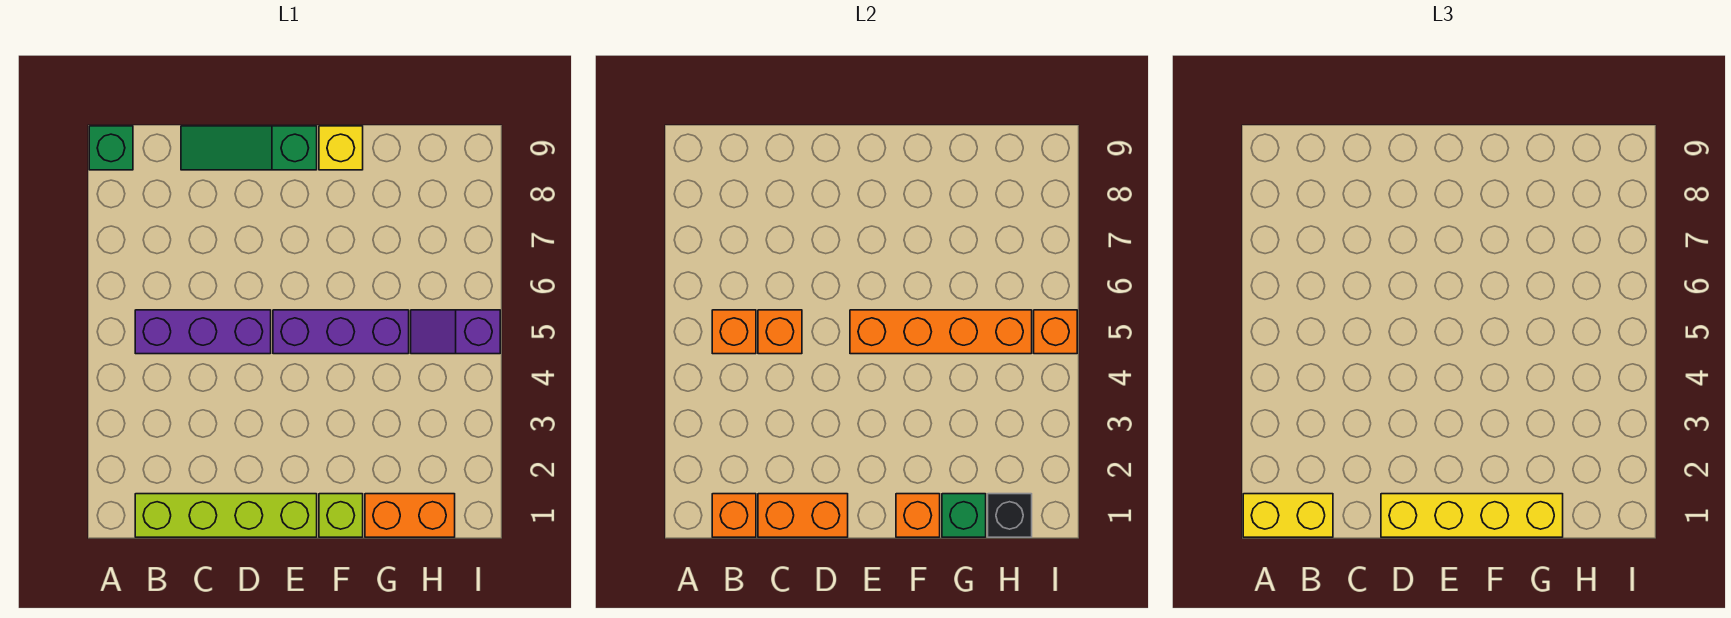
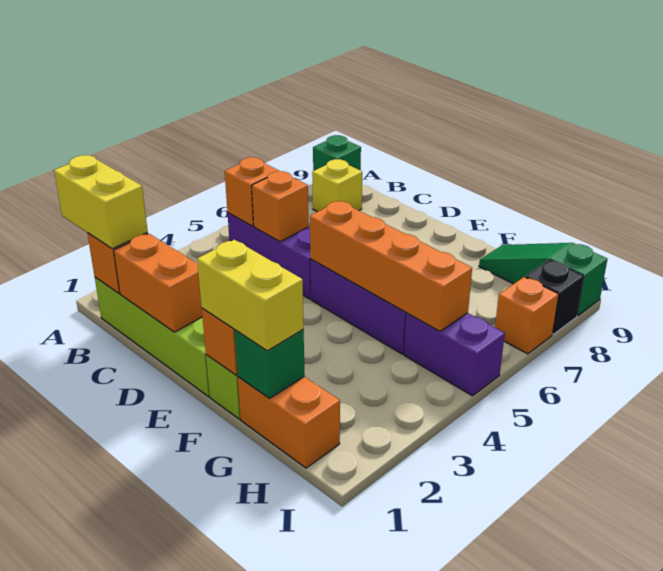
green slope C9:E9 level 1 top E -> green slope G9:I9 level 1 top I
yellow brick D1:G1 level 3 -> yellow brick F1:G1 level 3
yellow brick F9 level 1 -> yellow brick B8 level 1
black brick H1 level 2 -> black brick I8 level 1
purple slope H5:I5 level 1 top I -> purple brick H5:I5 level 1
orange brick I5 level 2 -> orange brick I7 level 1

